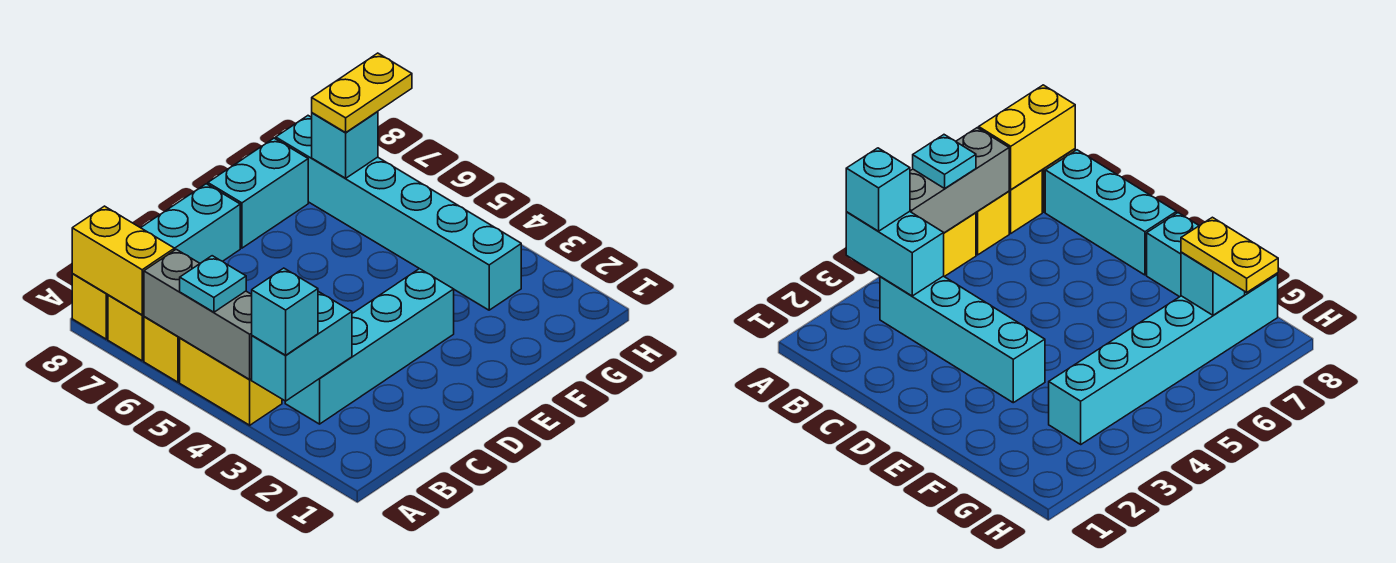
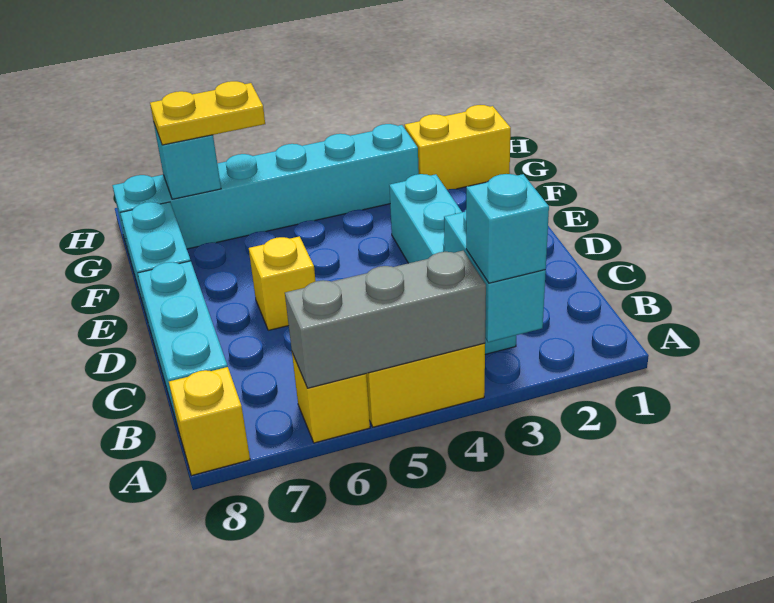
cyan plate A5 level 3 -> none
yellow brick A7 level 1 -> yellow brick D6 level 1
yellow brick A7:A8 level 2 -> yellow brick G1:G2 level 1
yellow plate G7:H7 level 3 -> yellow plate G6:G7 level 3

